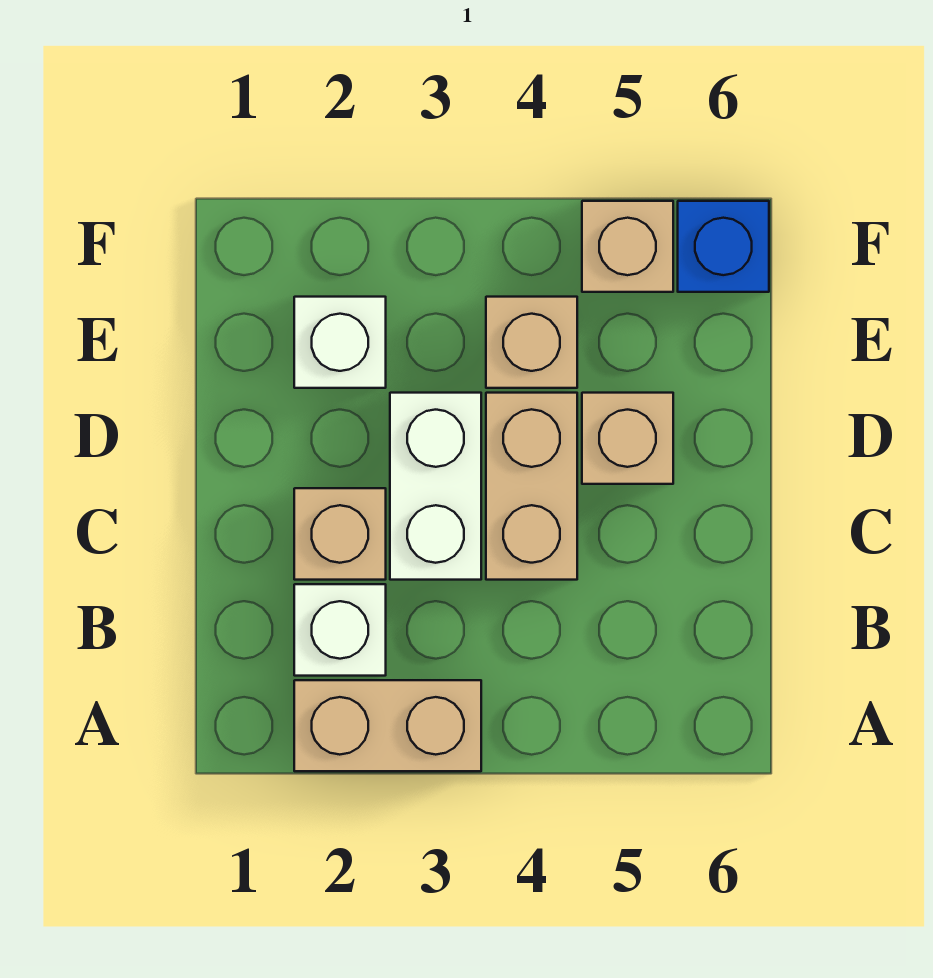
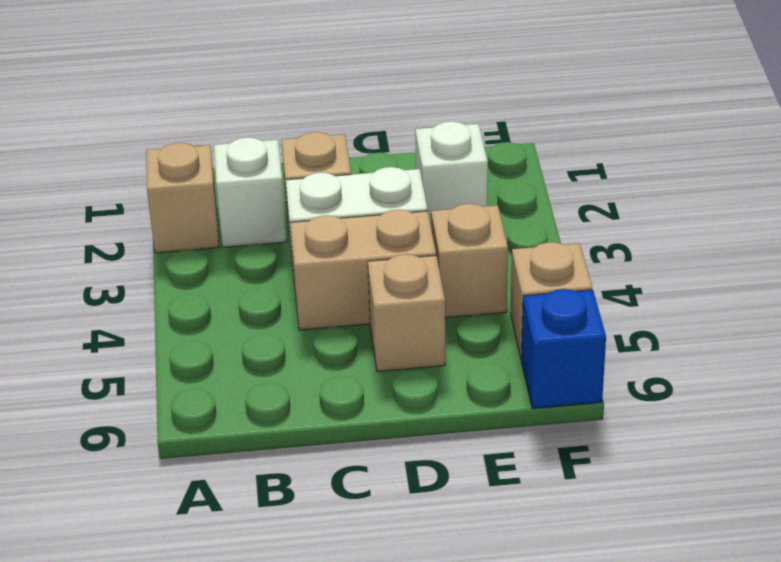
tan brick A2:A3 level 1 -> tan brick A2 level 1

